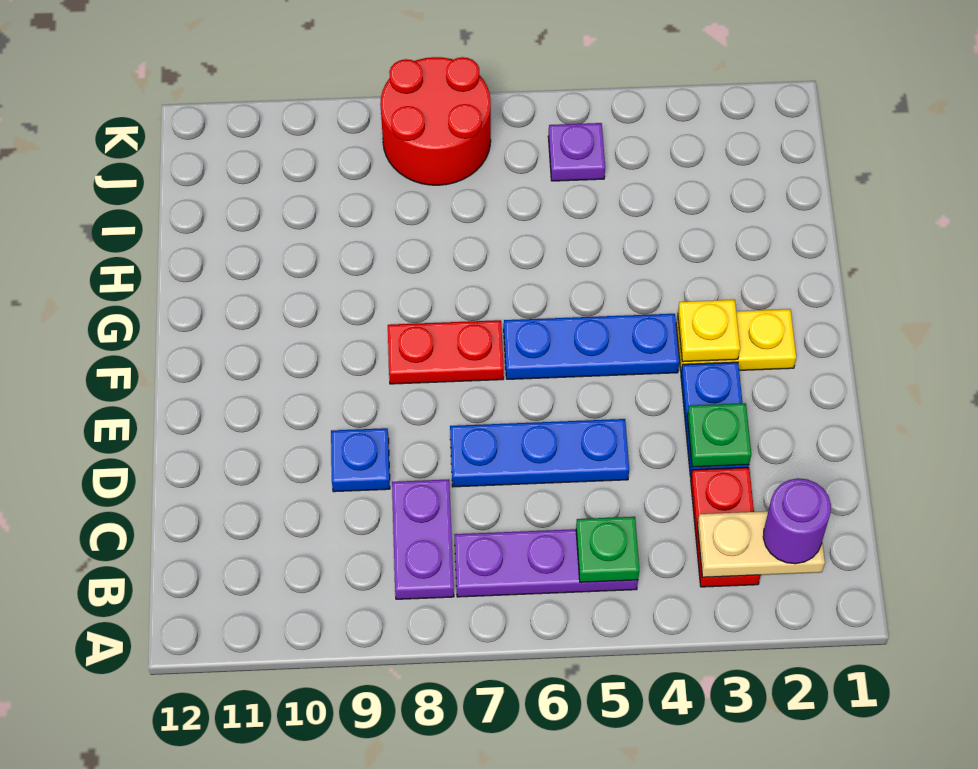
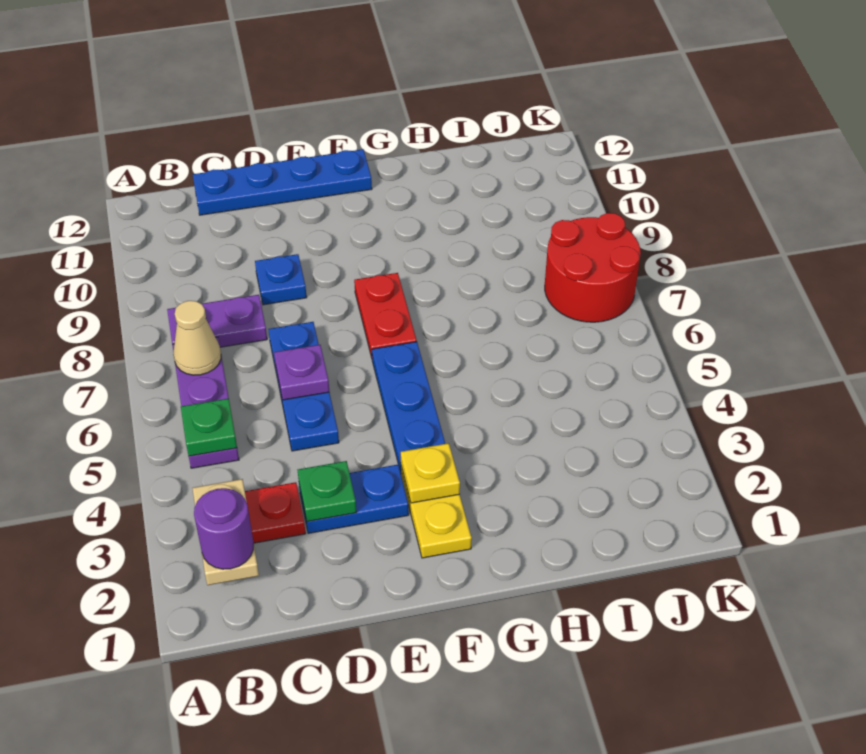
none -> tan cone B7 level 2
none -> blue plate C12:F12 level 1
purple plate J5 level 1 -> purple plate D6 level 2

